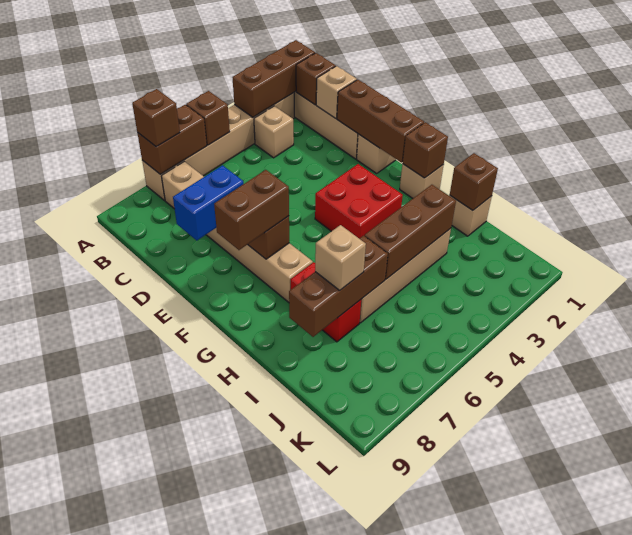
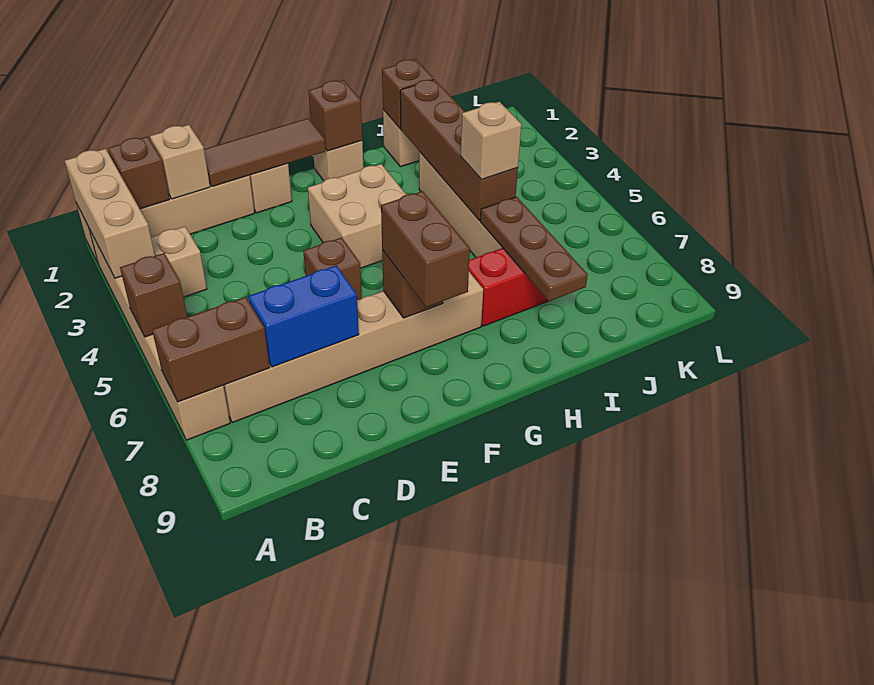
brown brick A1:A3 level 2 -> tan brick A1:A3 level 2
brown brick A6:A7 level 2 -> brown brick A7:B7 level 2
brown brick A7 level 3 -> brown brick E5 level 1
brown brick D1:F1 level 2 -> brown tile D1:F1 level 2
blue brick D7:D8 level 2 -> blue brick C7:D7 level 2
red brick F3:G4 level 1 -> tan brick F3:G4 level 1
brown brick I3:I5 level 2 -> brown brick I2:I5 level 2
brown brick I6:I8 level 2 -> brown plate I6:I8 level 2
tan brick I7 level 3 -> tan brick I5 level 3

